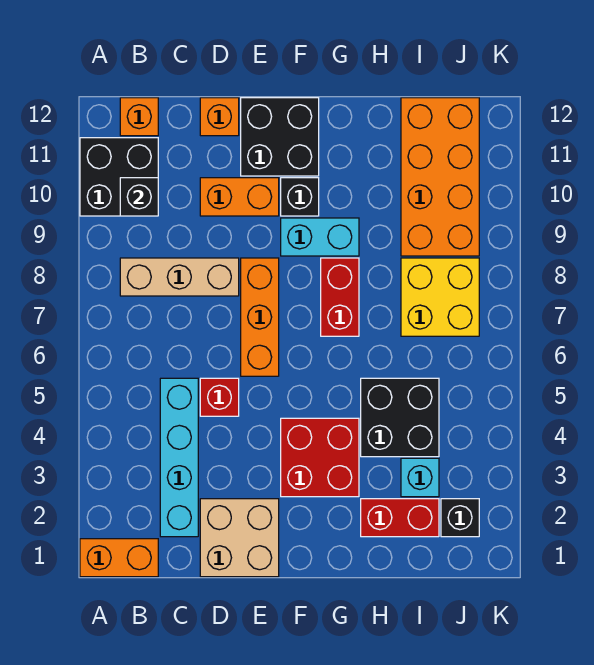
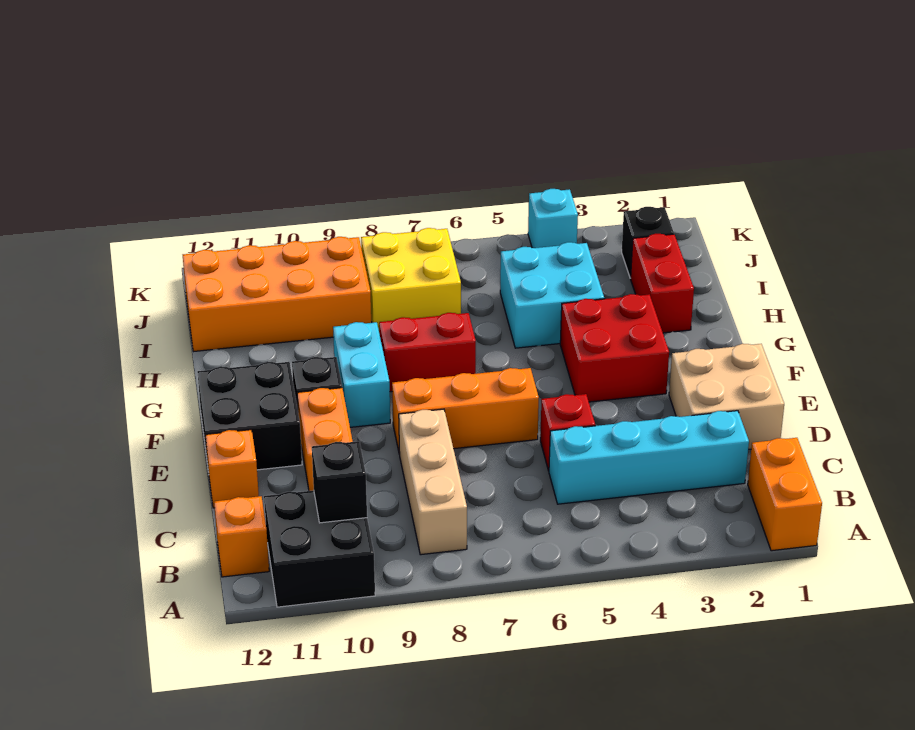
black brick H4:I5 level 1 -> cyan brick H4:I5 level 1
cyan brick I3 level 1 -> cyan brick K4 level 1

